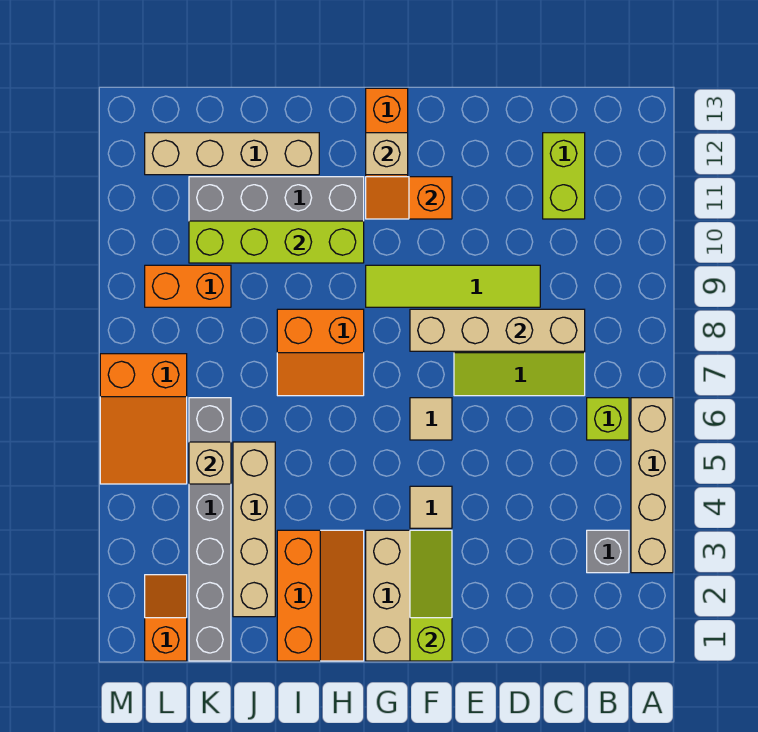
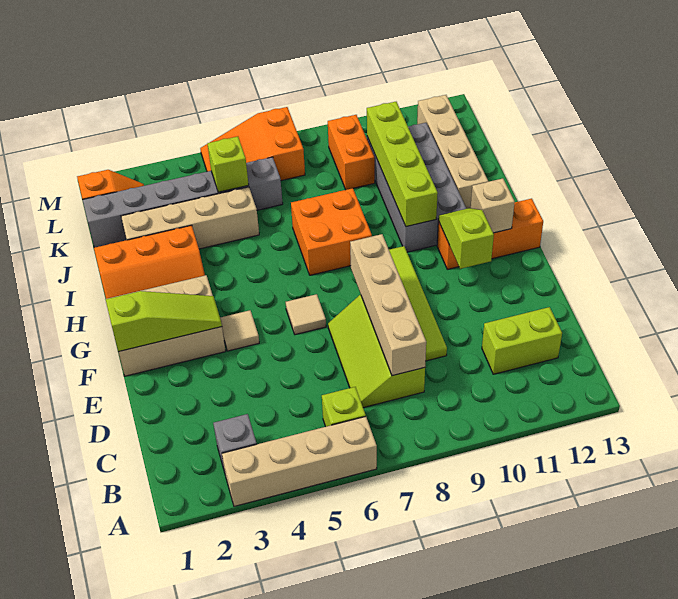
orange slope F11:G11 level 2 top F -> lime slope F11:G11 level 2 top F
orange slope H7:I8 level 1 top 8 -> orange brick H7:I8 level 1
tan brick K5 level 2 -> lime brick K5 level 2

